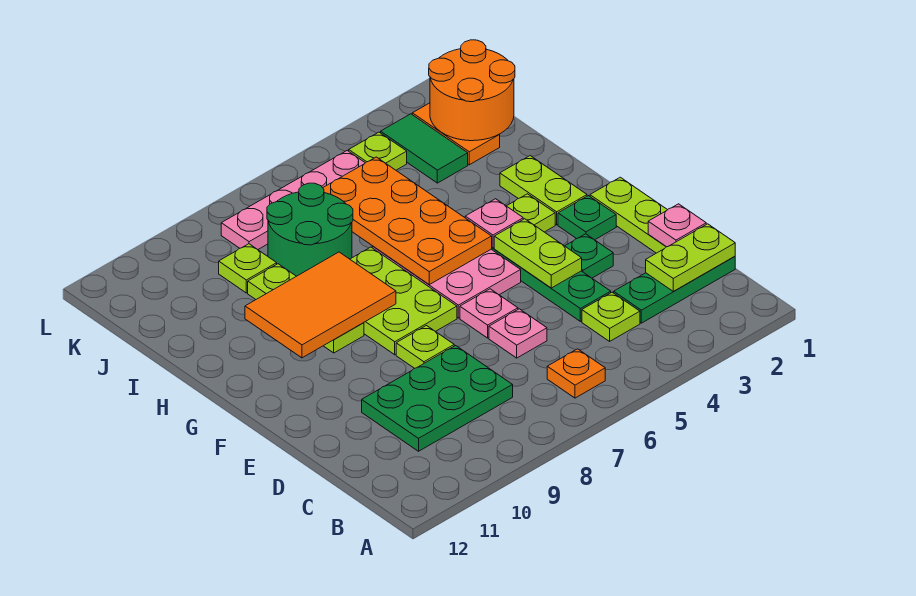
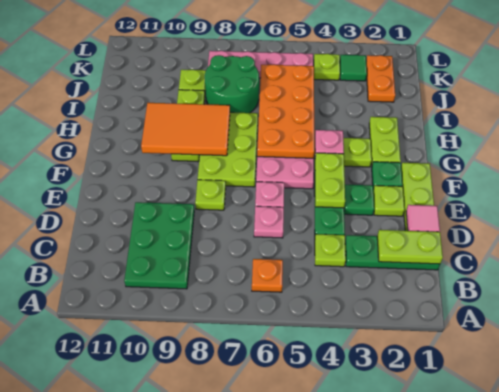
green plate C8:D10 level 1 -> green plate B9:D10 level 1
pink plate D1 level 2 -> pink tile D1 level 2
none -> lime plate E2 level 1
orange round brick J1:K2 level 2 -> none
green tile J3:K3 level 1 -> green tile K3 level 1

